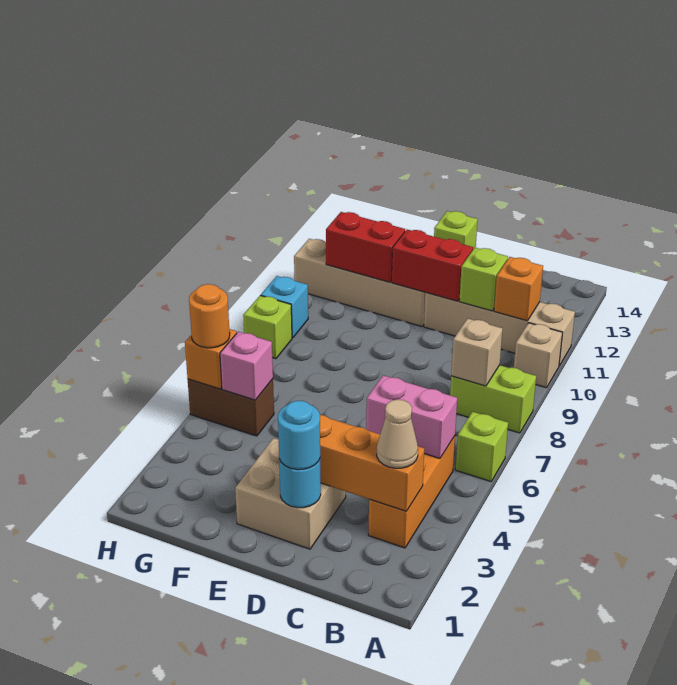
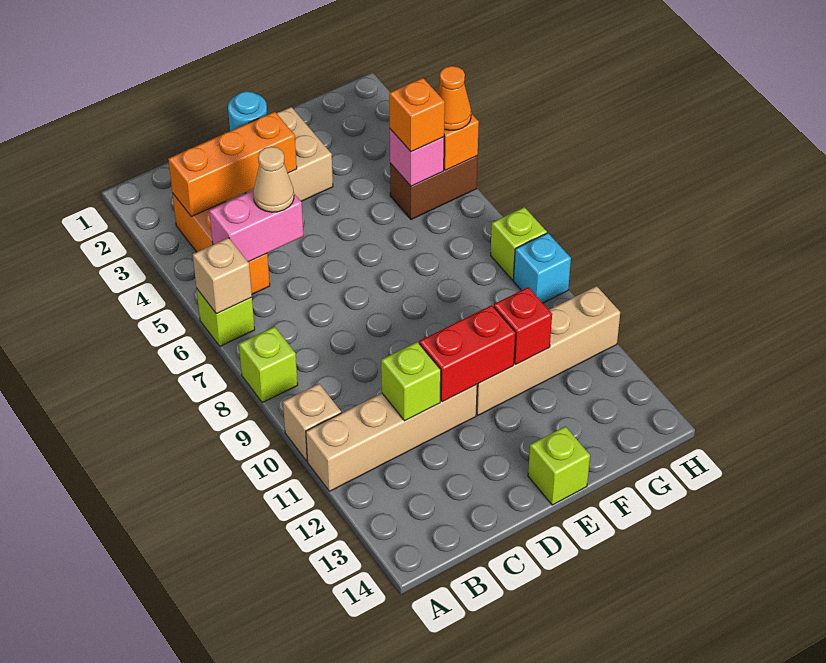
lime brick A8:B8 level 1 -> lime brick A8 level 1
tan cone B3 level 3 -> tan cone C5 level 3
tan brick B8 level 2 -> tan brick A6 level 2
orange brick B11 level 2 -> orange brick G5 level 3
cyan round brick D2 level 3 -> none
red brick F11:G11 level 2 -> red brick F11 level 2
orange round brick H5 level 3 -> orange cone H5 level 3

